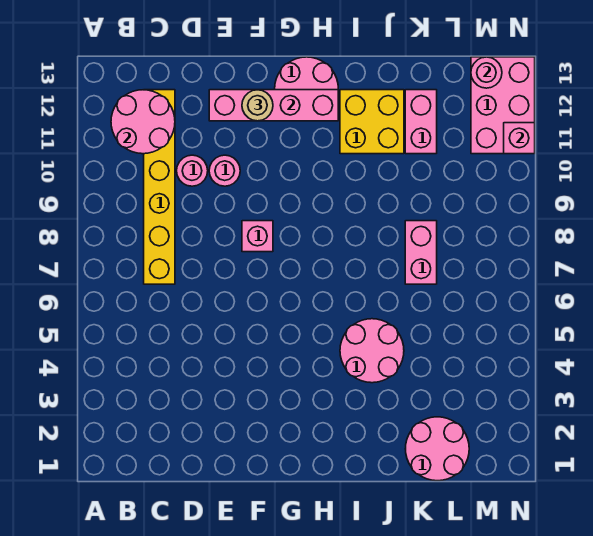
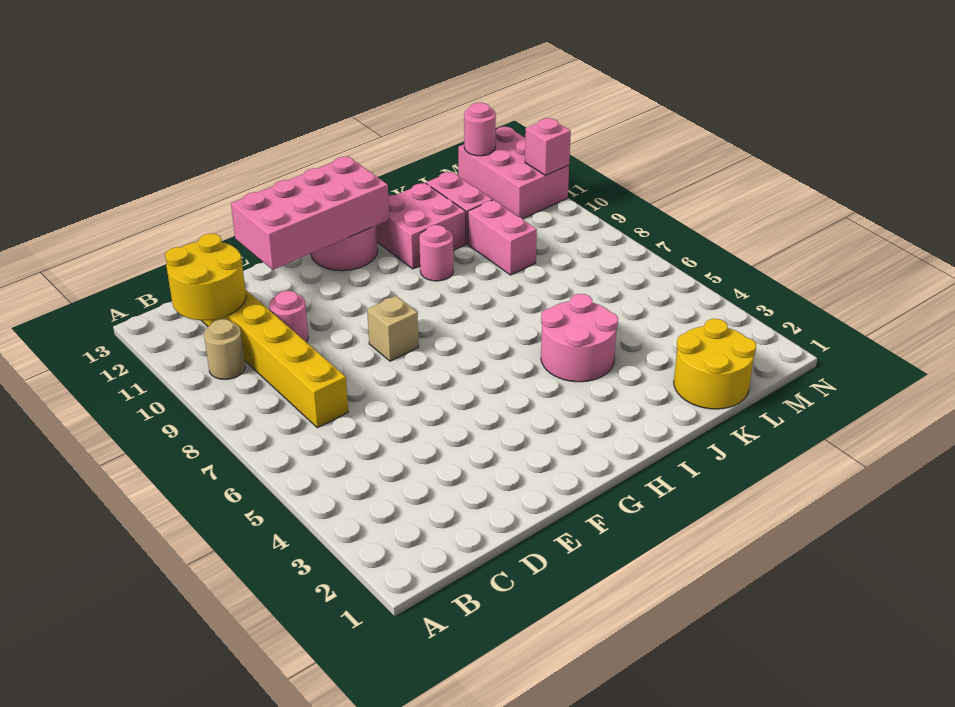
pink round brick B11:C12 level 2 -> yellow round brick B11:C12 level 2
pink round brick E10 level 1 -> pink round brick I10 level 1
pink brick E12:H12 level 2 -> pink brick E12:H13 level 2
pink brick F8 level 1 -> tan brick F8 level 1
tan round brick F12 level 3 -> tan round brick B10 level 1
yellow brick I11:J12 level 1 -> pink brick I11:J12 level 1
pink round brick K1:L2 level 1 -> yellow round brick K1:L2 level 1
pink brick K7:K8 level 1 -> pink brick K9:K10 level 1

